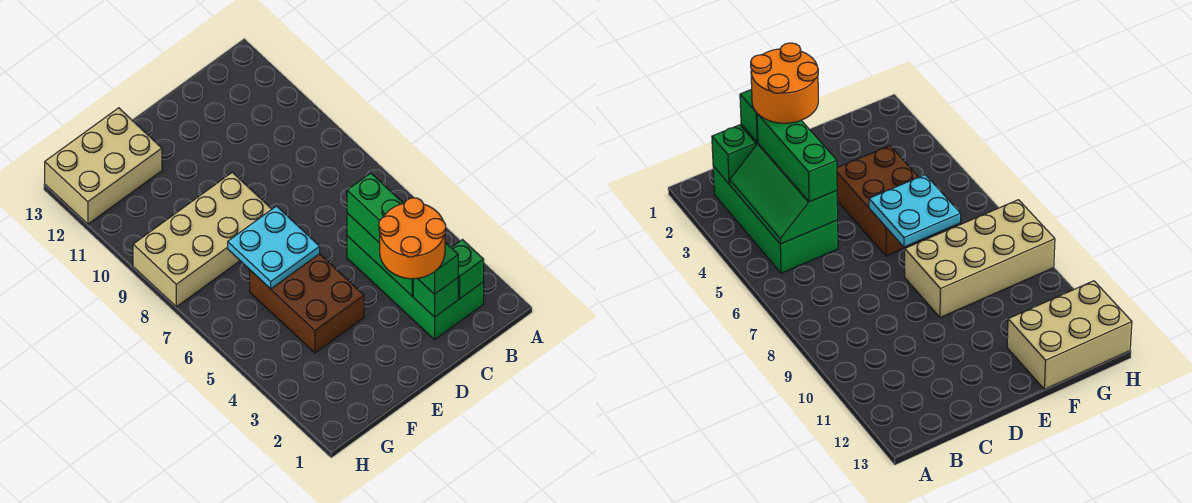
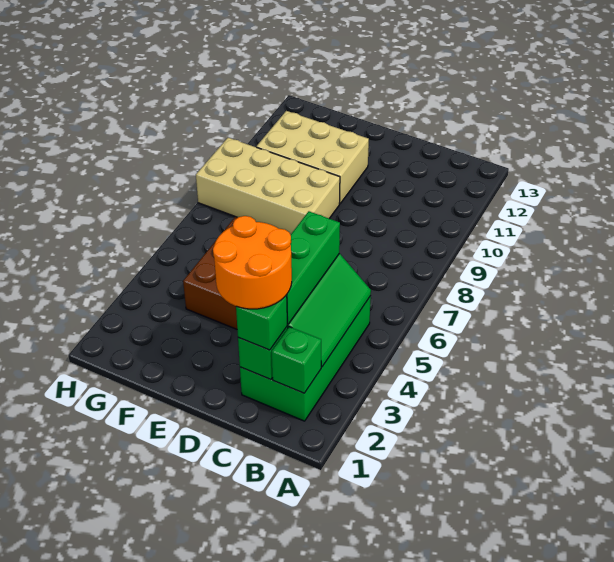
cyan plate E6:F7 level 2 -> none
tan brick F12:H13 level 1 -> tan brick E10:G11 level 1

